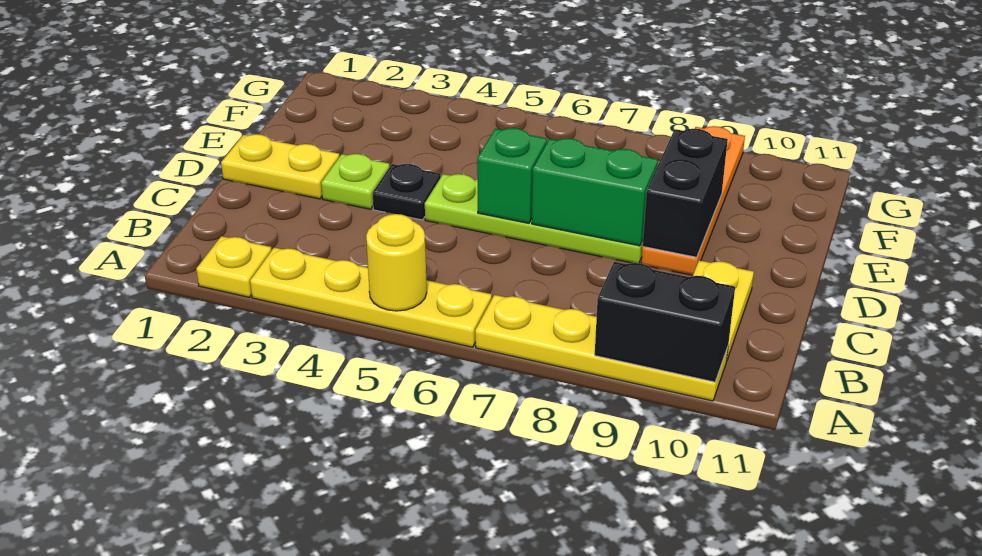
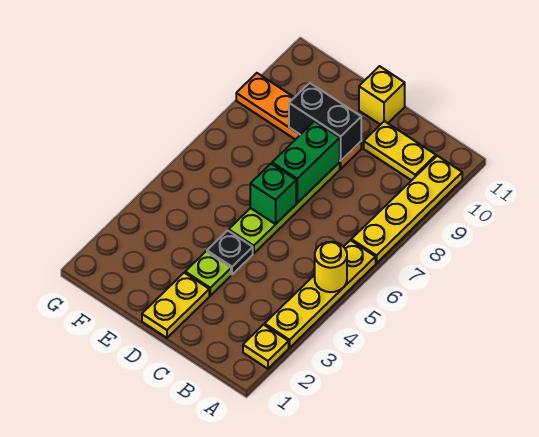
black brick A9:A10 level 2 -> none
none -> yellow brick D11 level 1

